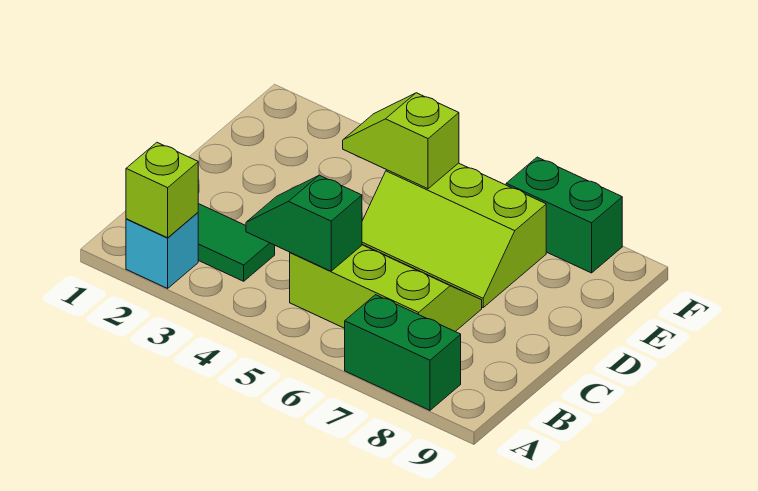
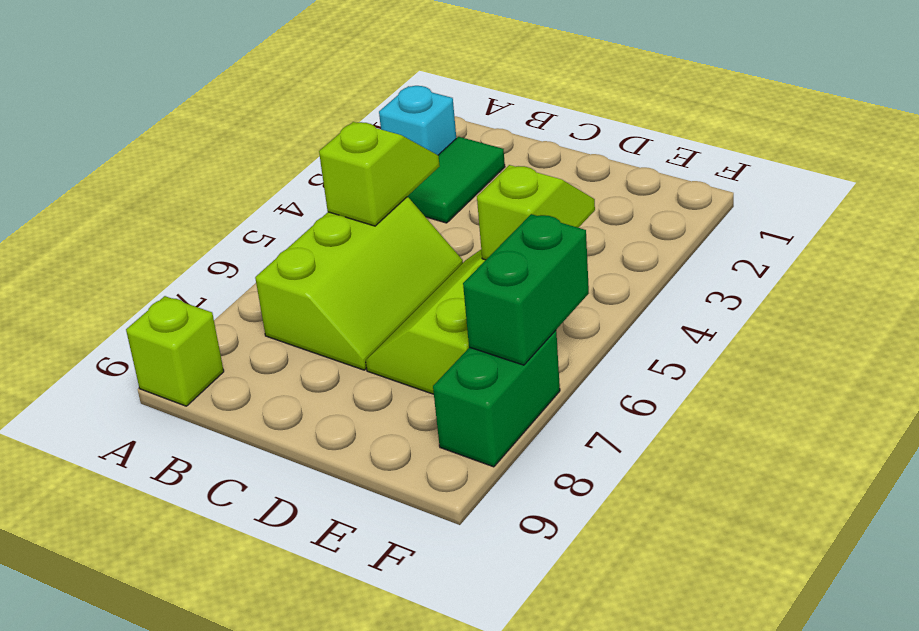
lime brick A2 level 2 -> lime brick A9 level 1
green brick A7:A8 level 1 -> green brick F6:F7 level 2
green slope B4:B5 level 2 top 5 -> lime slope B4:B5 level 2 top 5

